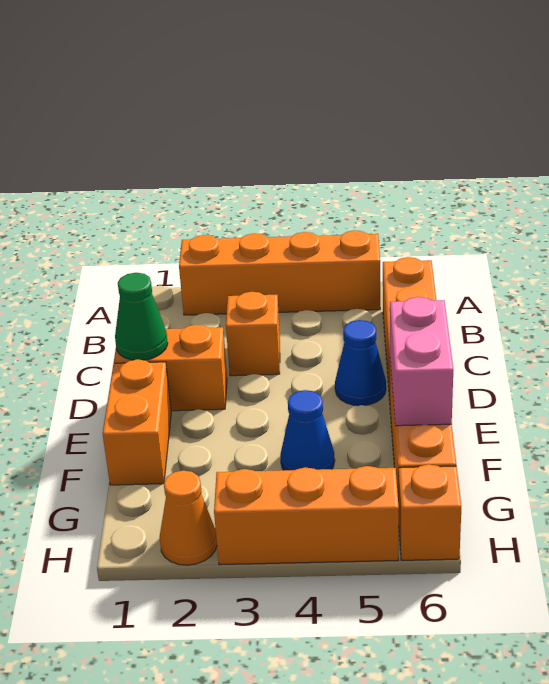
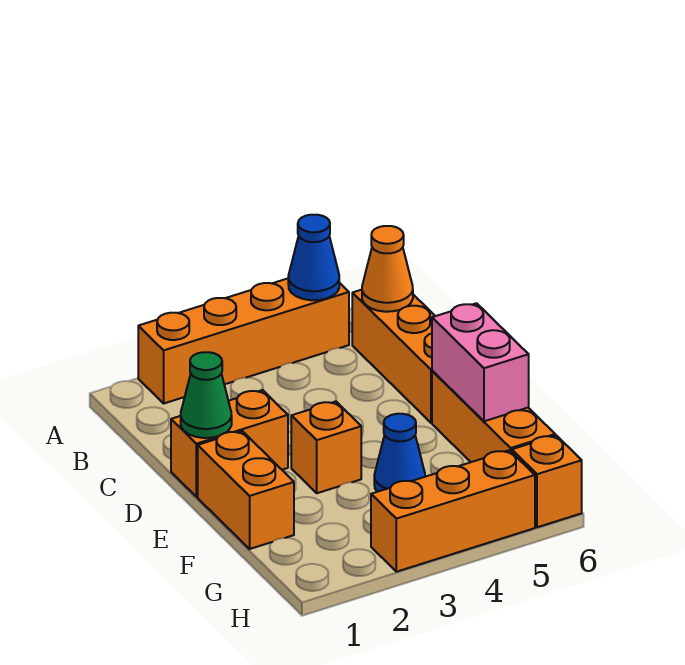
orange brick C3 level 1 -> orange brick E3 level 1
blue cone D5 level 1 -> blue cone A5 level 2
orange cone H2 level 1 -> orange cone B6 level 2

